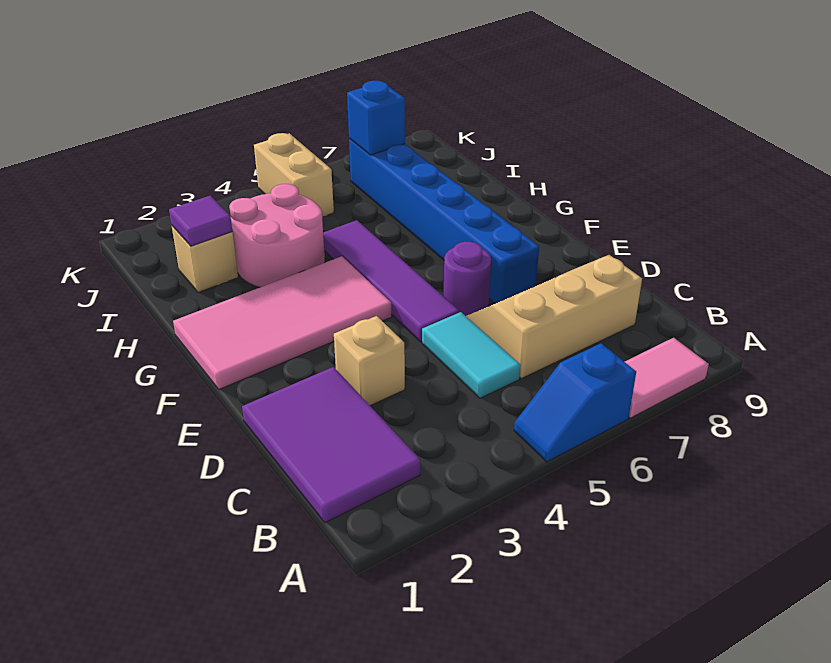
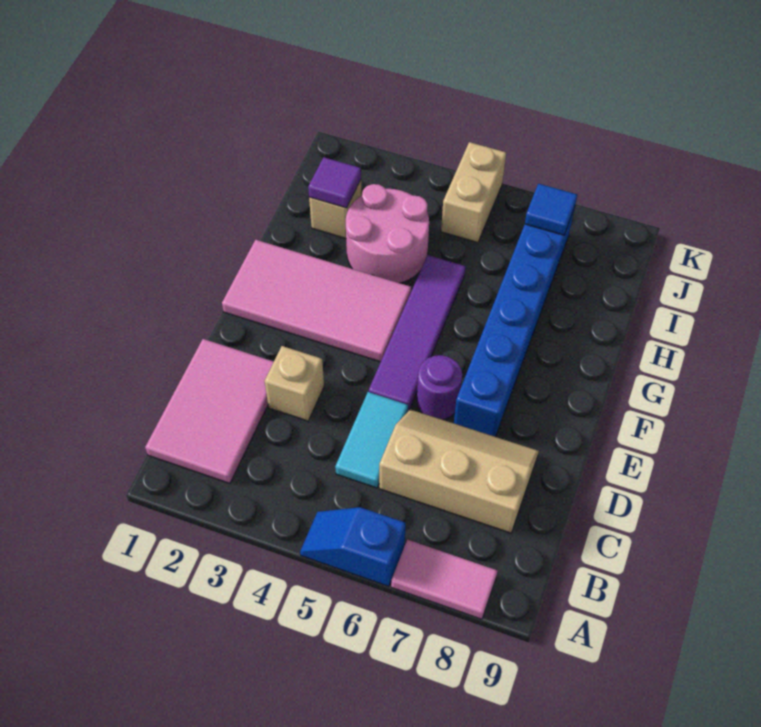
purple tile B1:D2 level 1 -> pink tile B1:D2 level 1
blue brick J7 level 2 -> blue tile J7 level 2

